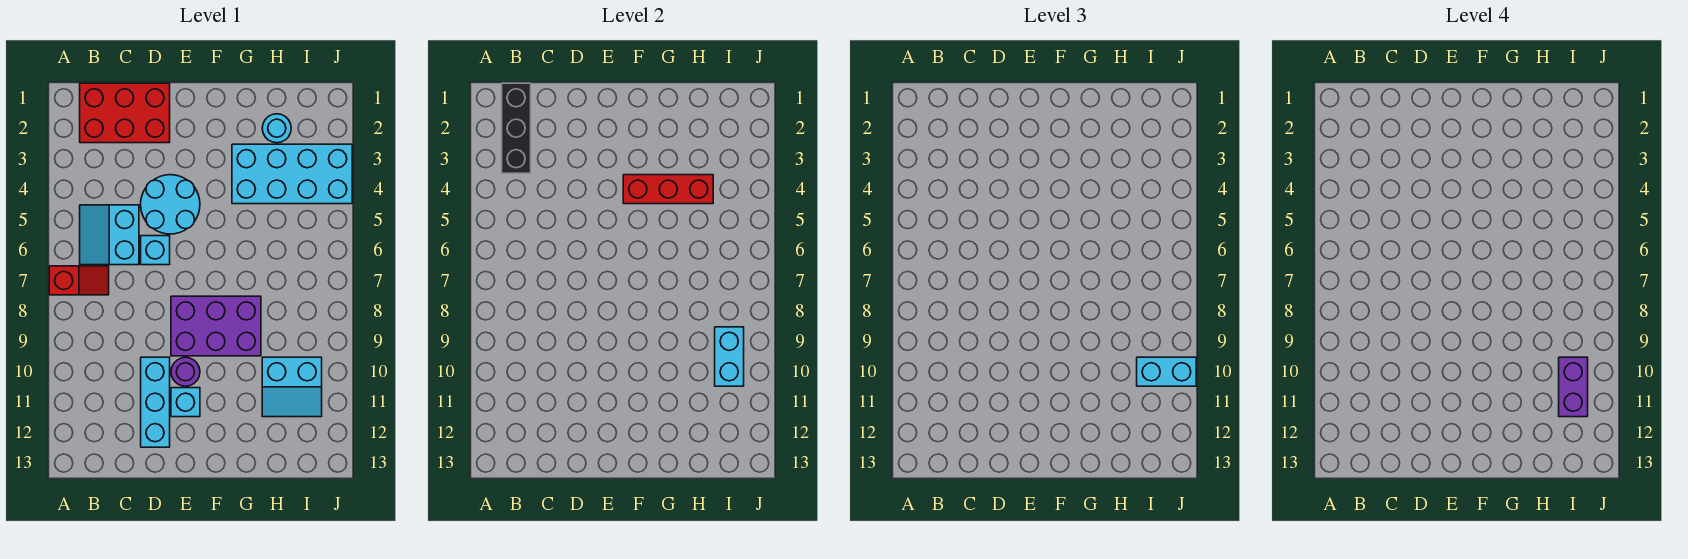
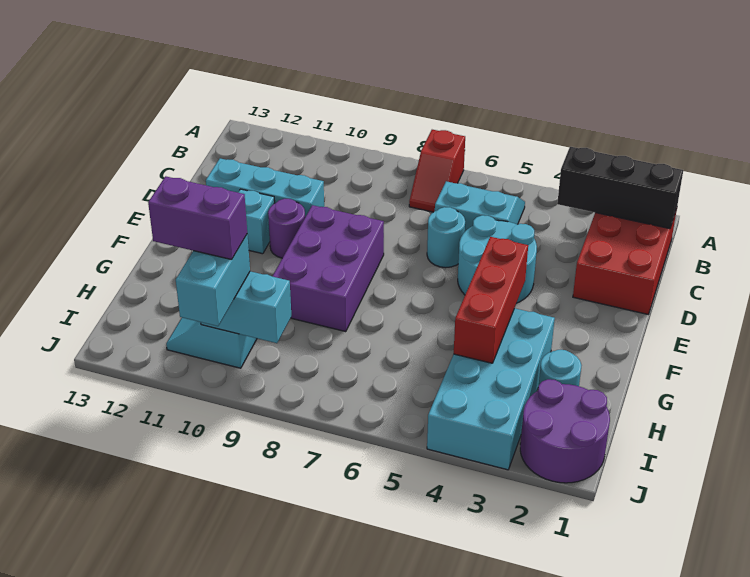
cyan brick D6 level 1 -> cyan round brick D6 level 1
none -> purple round brick I1:J2 level 1

